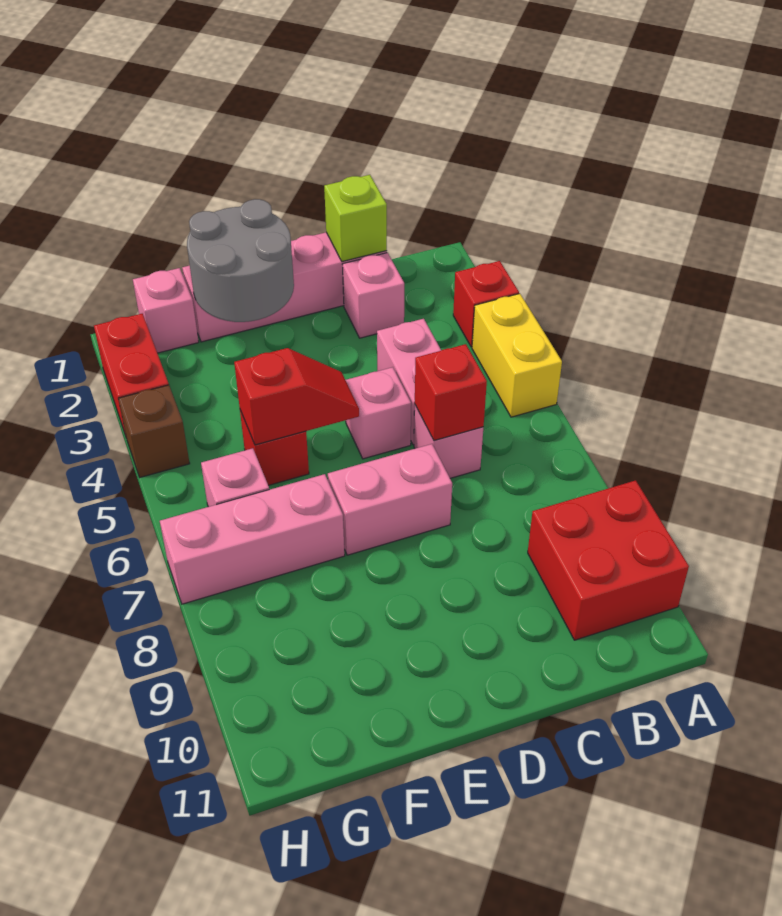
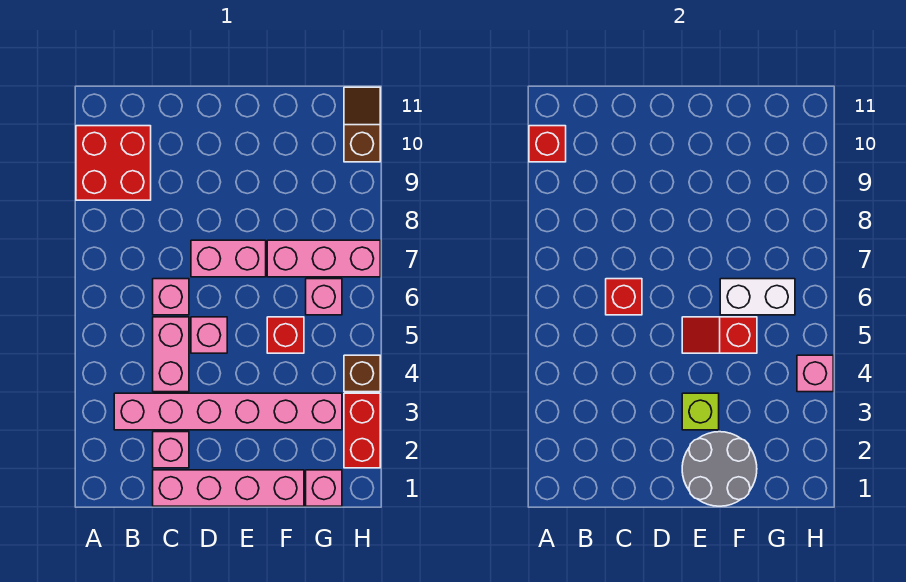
red brick A3 level 1 -> red brick A10 level 2
yellow brick A4:A5 level 1 -> none
none -> pink brick B3:G3 level 1
lime brick C1 level 2 -> lime brick E3 level 2
none -> white brick F6:G6 level 2
none -> pink brick H4 level 2
none -> brown slope H10:H11 level 1 top 10

